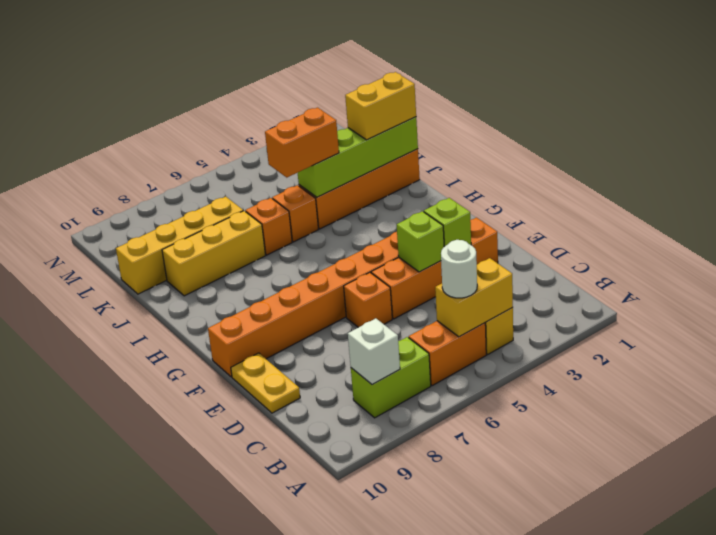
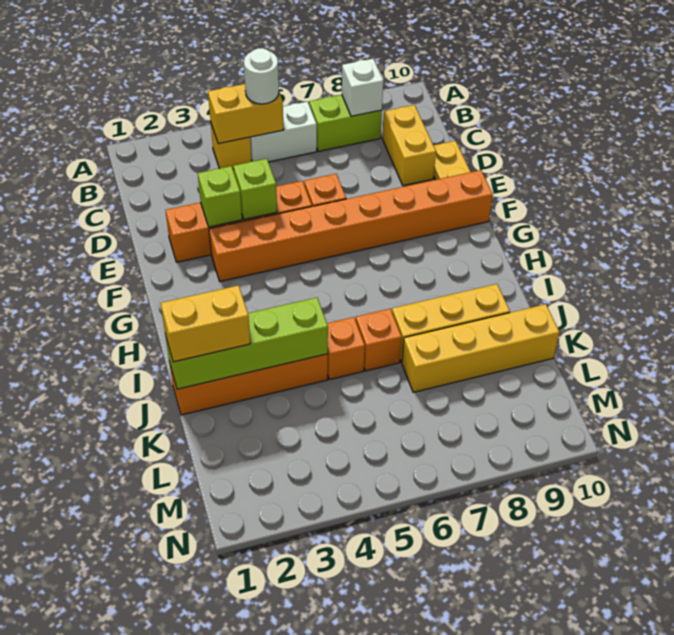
orange brick B5:B6 level 1 -> white brick B5:B6 level 1
none -> yellow brick C9:D9 level 1
orange brick J4:J5 level 3 -> none

